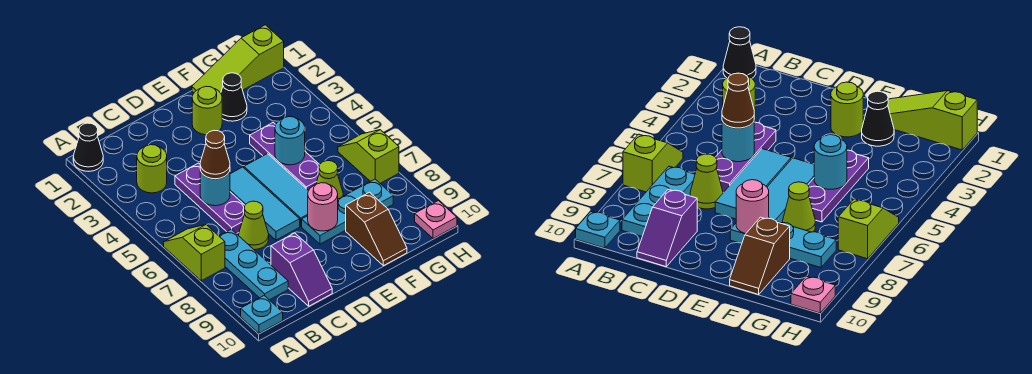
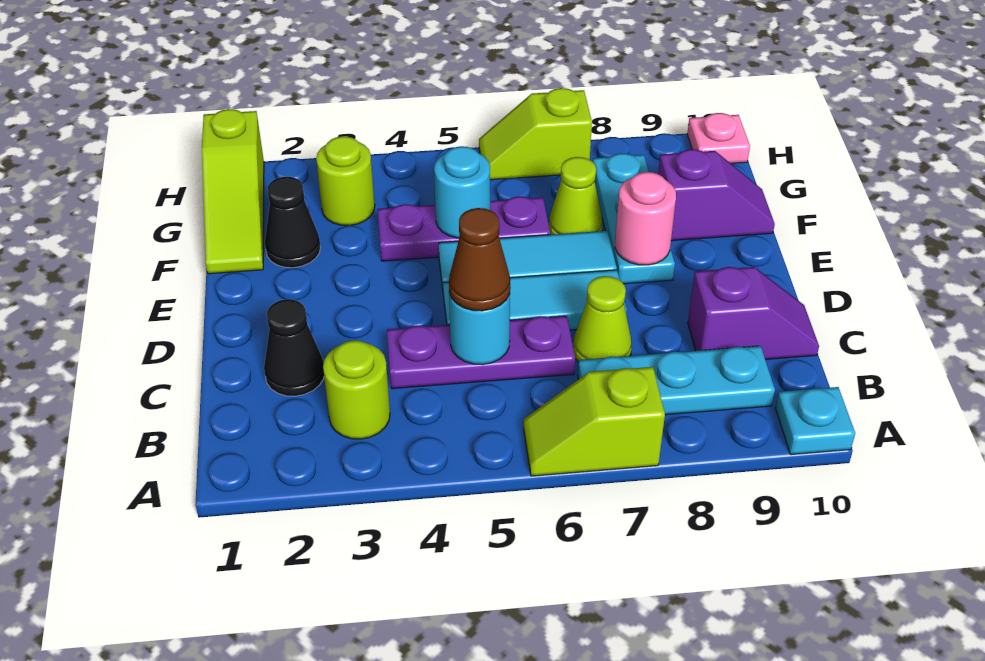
black cone A1 level 1 -> black cone C2 level 1
lime round brick E2 level 1 -> lime round brick G3 level 1
brown slope F9:F10 level 1 top 9 -> purple slope F9:F10 level 1 top 9

